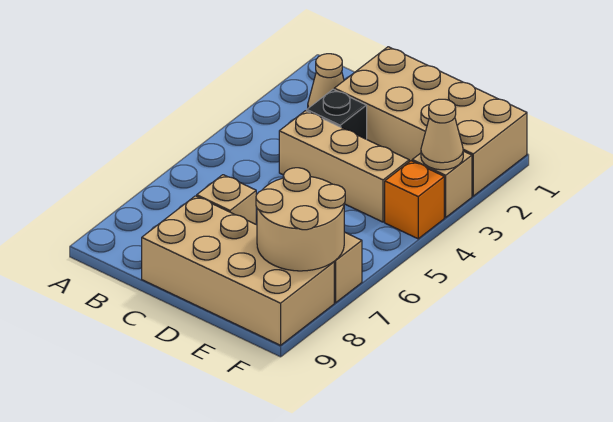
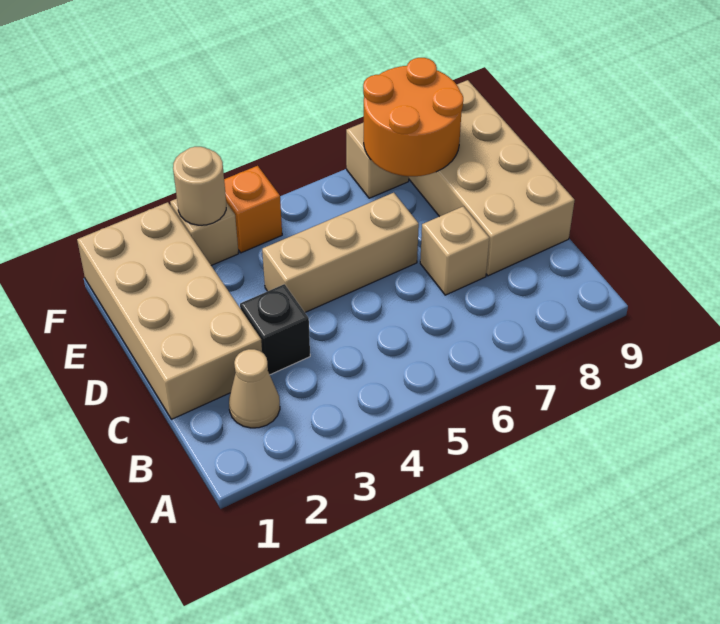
tan brick C4:E4 level 1 -> tan brick D4:D6 level 1
tan round brick E7:F8 level 2 -> orange round brick E7:F8 level 2
tan cone F3 level 2 -> tan round brick F3 level 2

